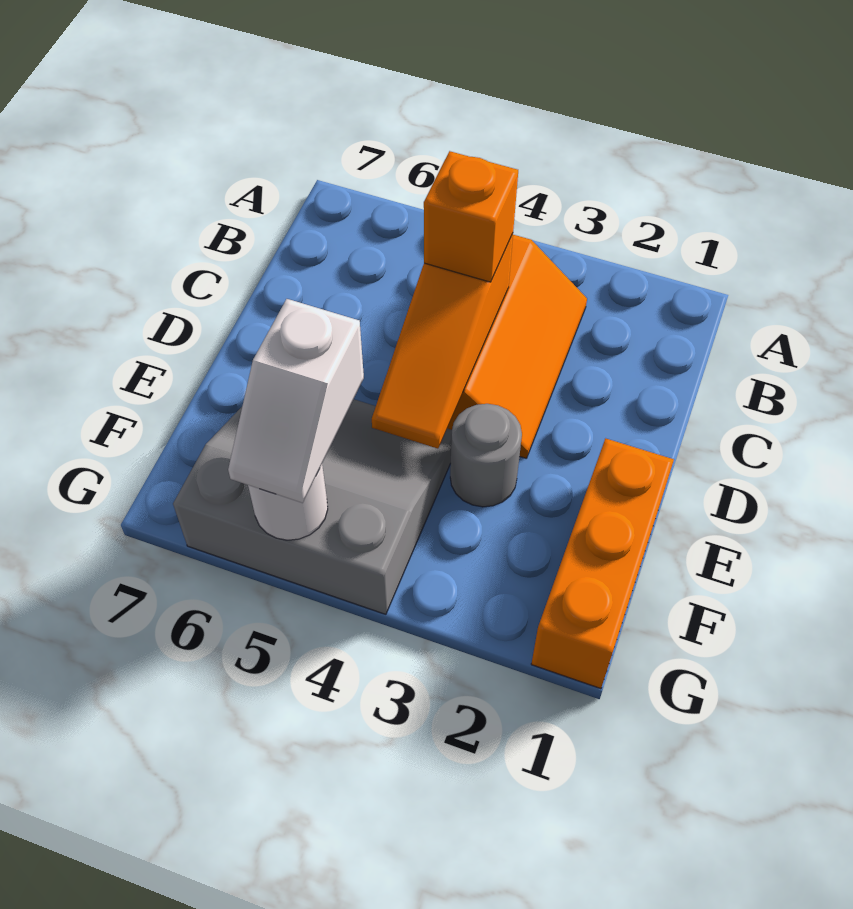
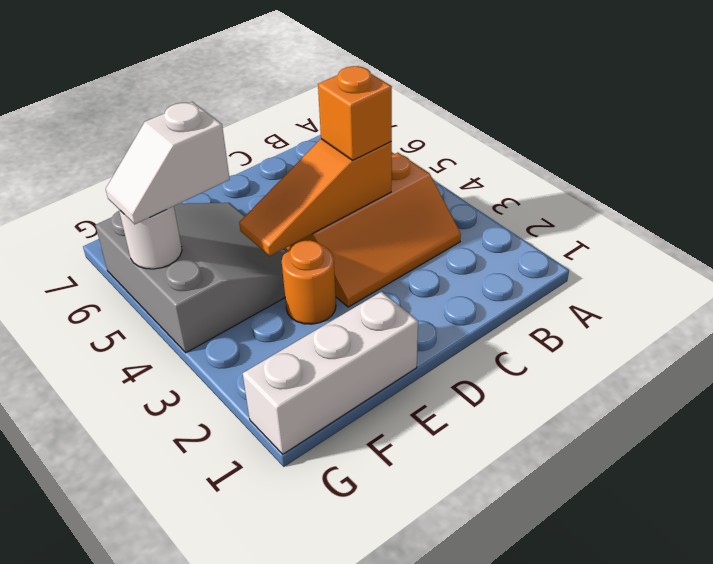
orange brick E1:G1 level 1 -> white brick E1:G1 level 1
grey round brick E3 level 1 -> orange round brick E3 level 1

